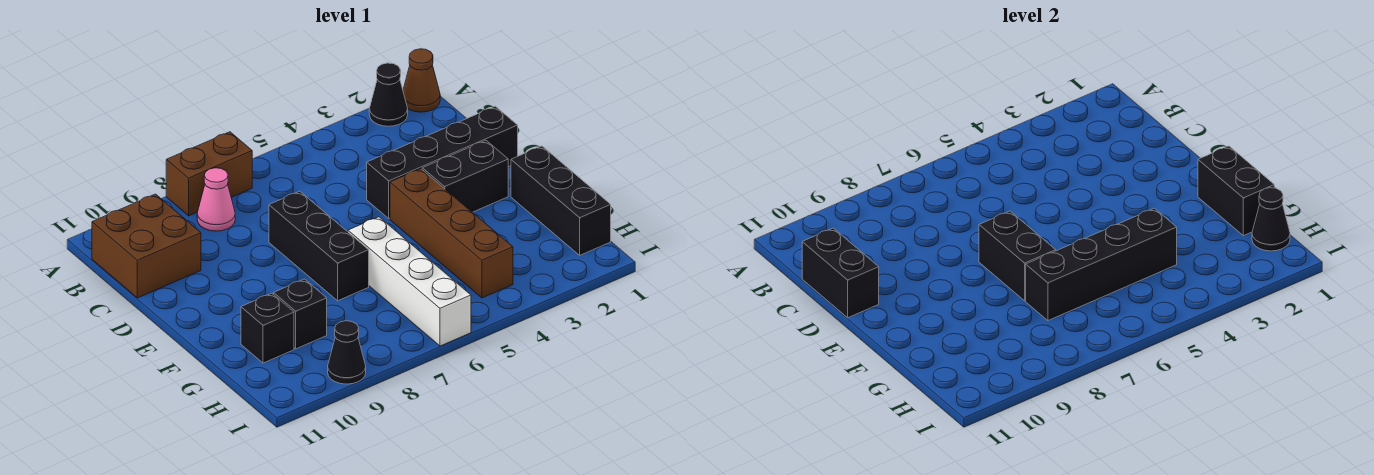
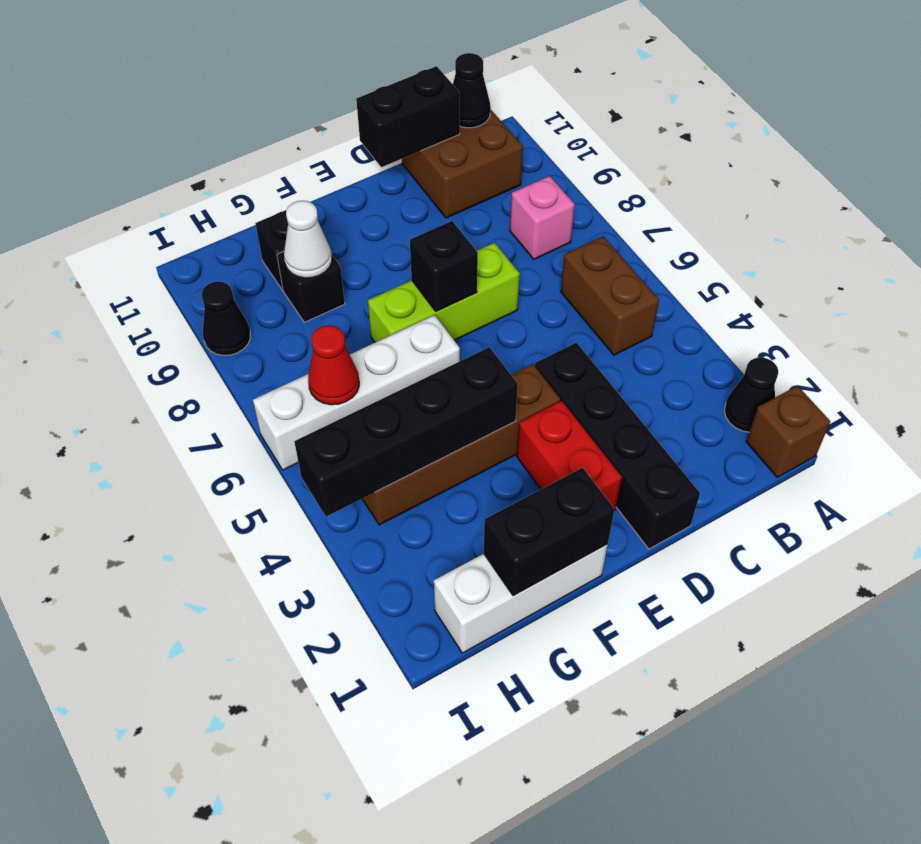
brown cone A1 level 1 -> brown brick A1 level 1
brown brick A7:A8 level 1 -> brown brick B5:B6 level 1
pink cone B8 level 1 -> pink brick B8 level 1
black brick D7:F7 level 1 -> lime brick D7:F7 level 1
black brick E2:E3 level 1 -> red brick E2:E3 level 1
black brick E7:F7 level 2 -> black brick E7 level 2
black brick F1:H1 level 1 -> white brick F1:H1 level 1
black brick G4:G7 level 2 -> black brick F4:I4 level 2
none -> white cone G9 level 2
black cone H1 level 2 -> black cone B11 level 2
none -> red cone H6 level 2

